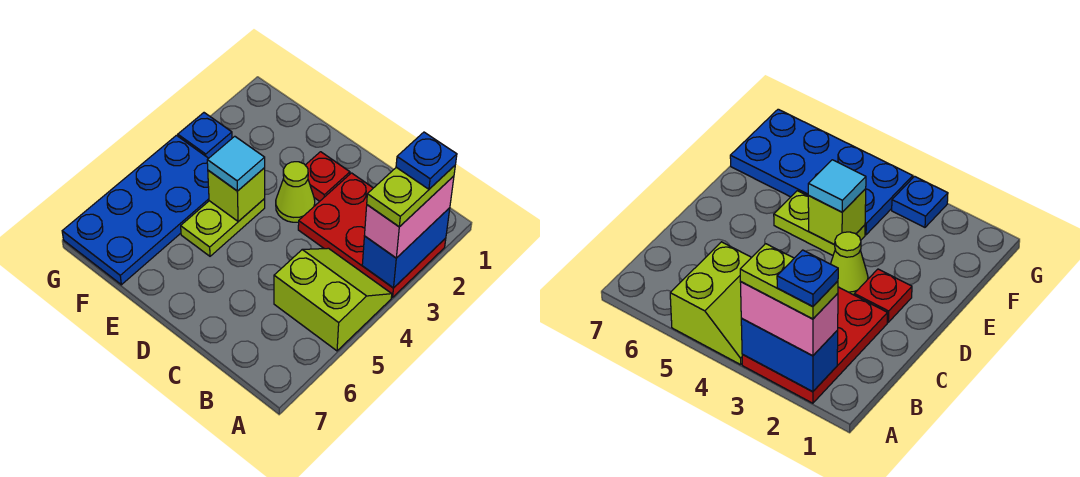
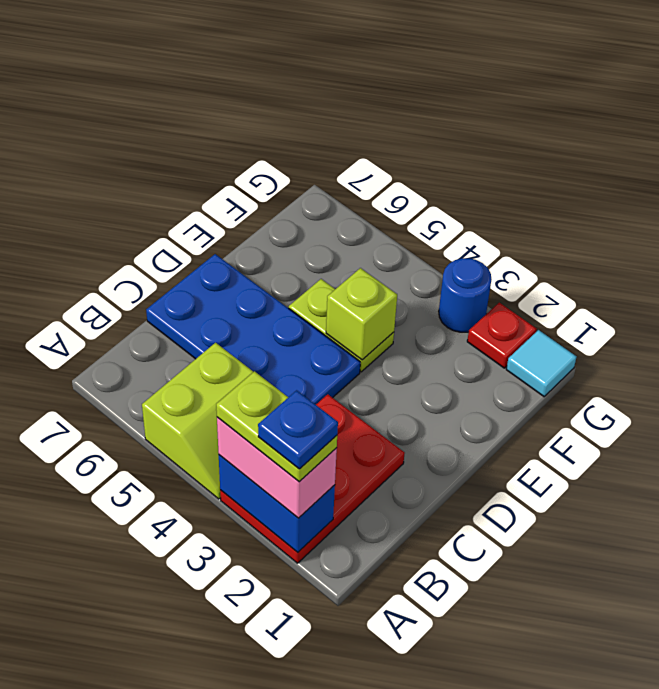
red plate D2 level 1 -> red plate G2 level 1
lime cone D3 level 1 -> none
cyan tile E4 level 3 -> cyan tile G1 level 1
blue plate F4:G7 level 1 -> blue plate C4:D7 level 1
blue plate G3 level 1 -> blue round brick G3 level 1

